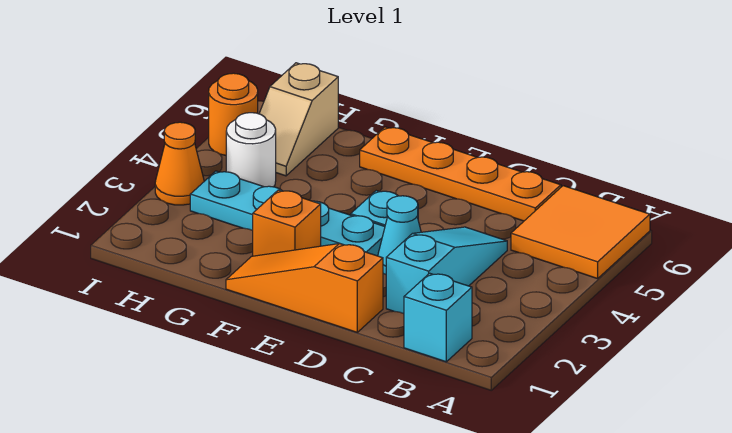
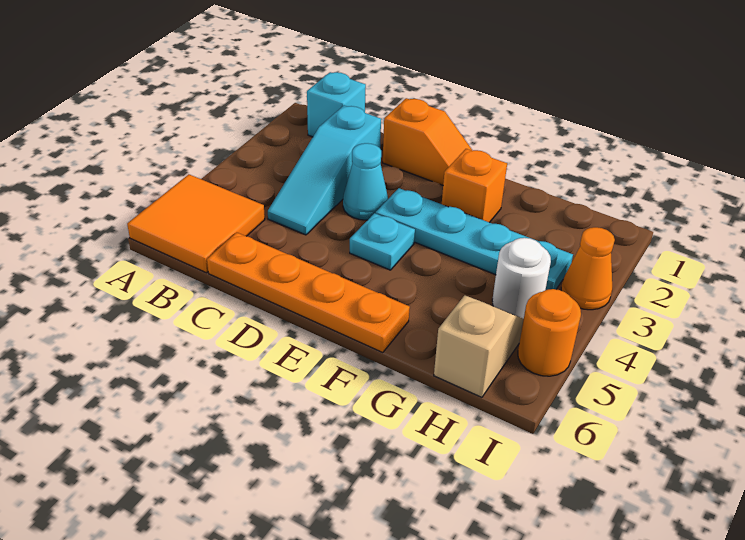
orange slope D1:F1 level 1 top D -> orange slope D1:E1 level 1 top D

